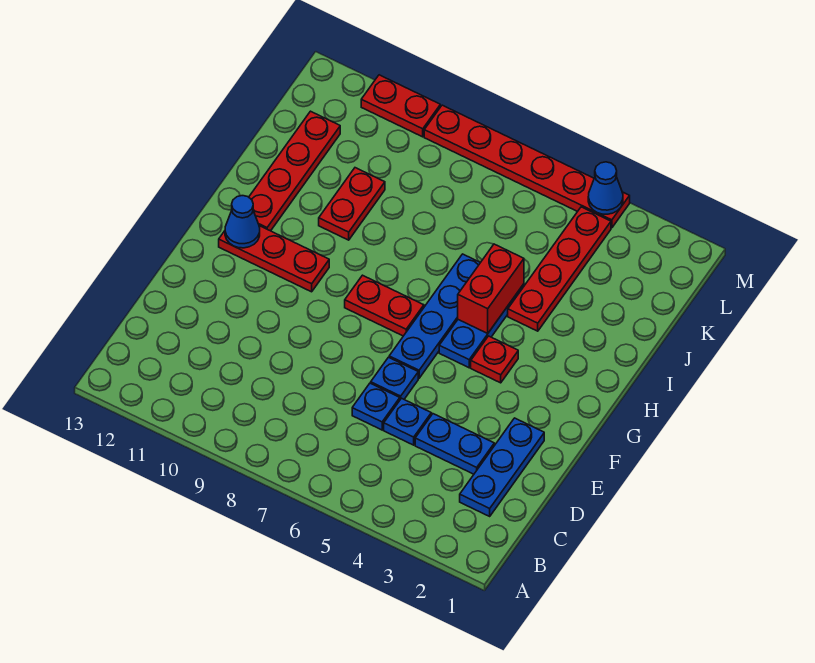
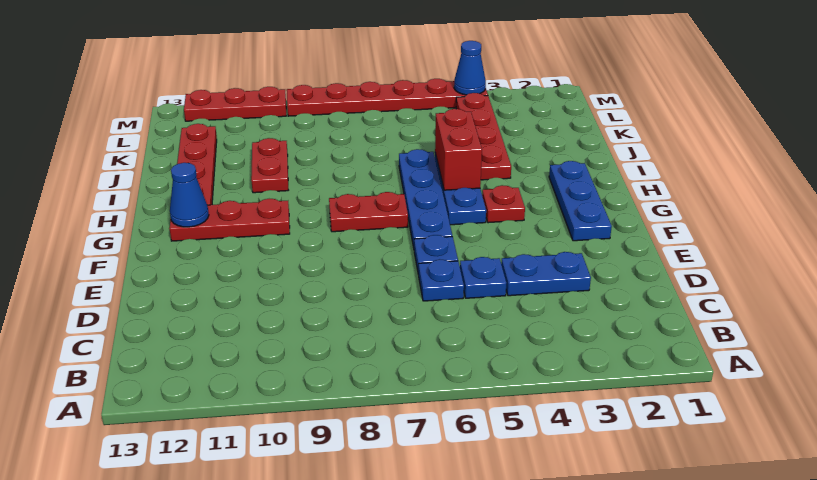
blue plate C2:E2 level 1 -> blue plate F2:H2 level 1
red plate M10:M11 level 1 -> red plate M10:M12 level 1

